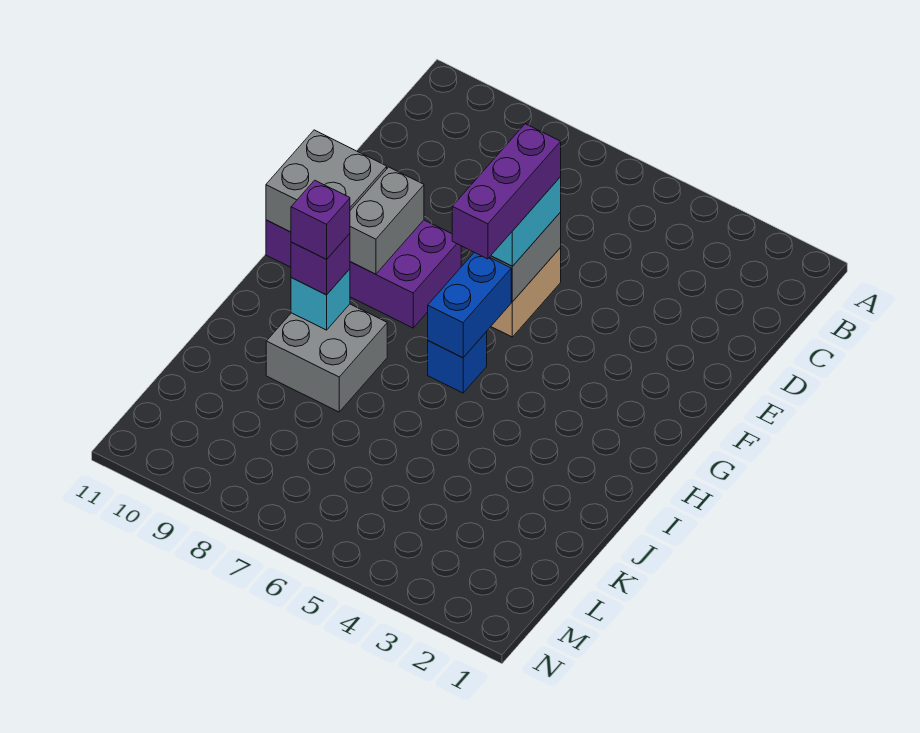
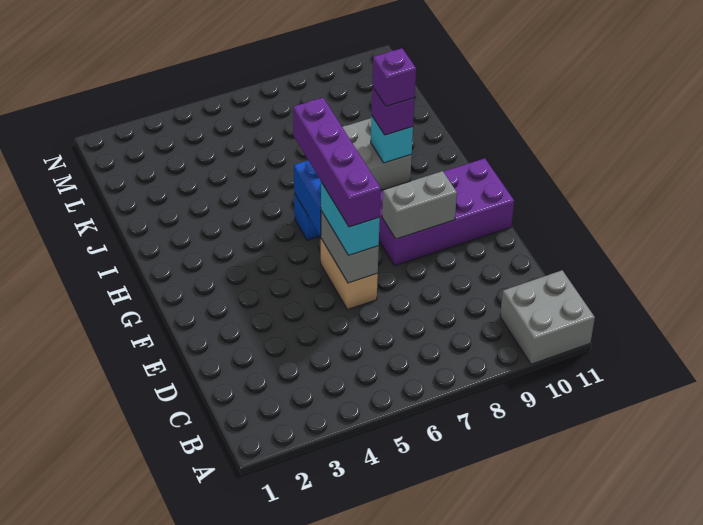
purple brick E6:G6 level 4 -> purple brick E6:H6 level 4
grey brick F9:G9 level 2 -> grey brick F8:F9 level 2
grey brick F10:G11 level 2 -> grey brick A10:B11 level 1

